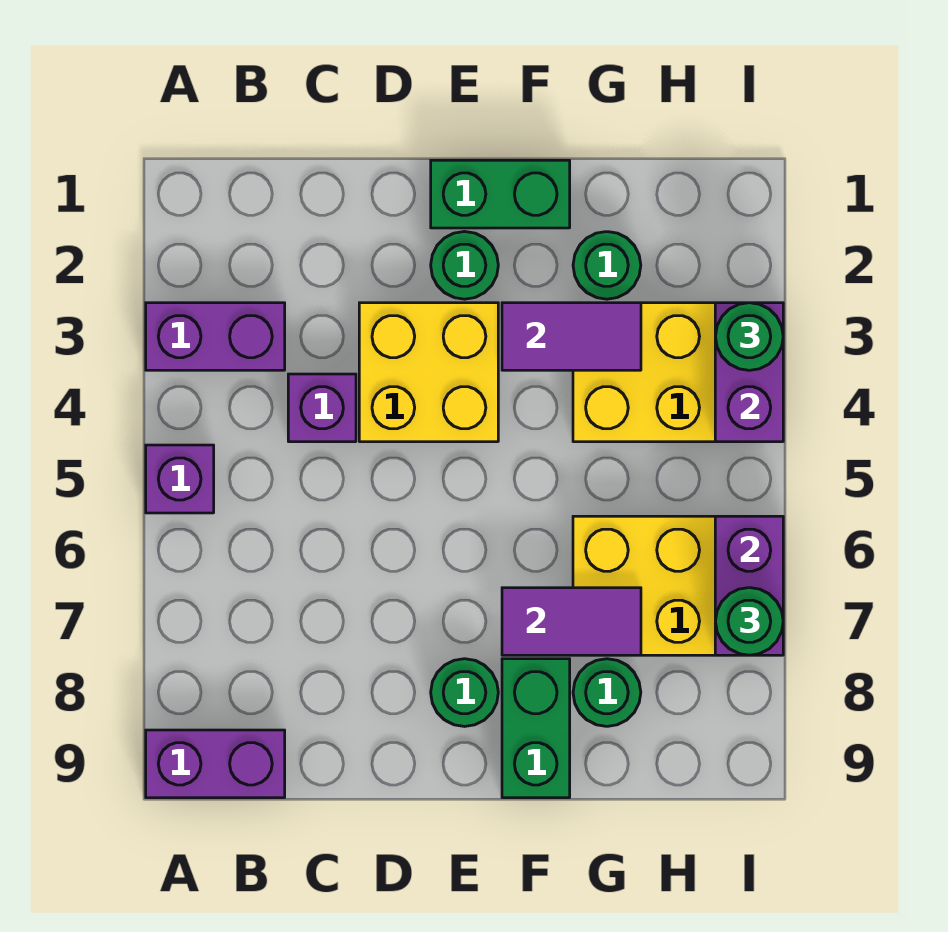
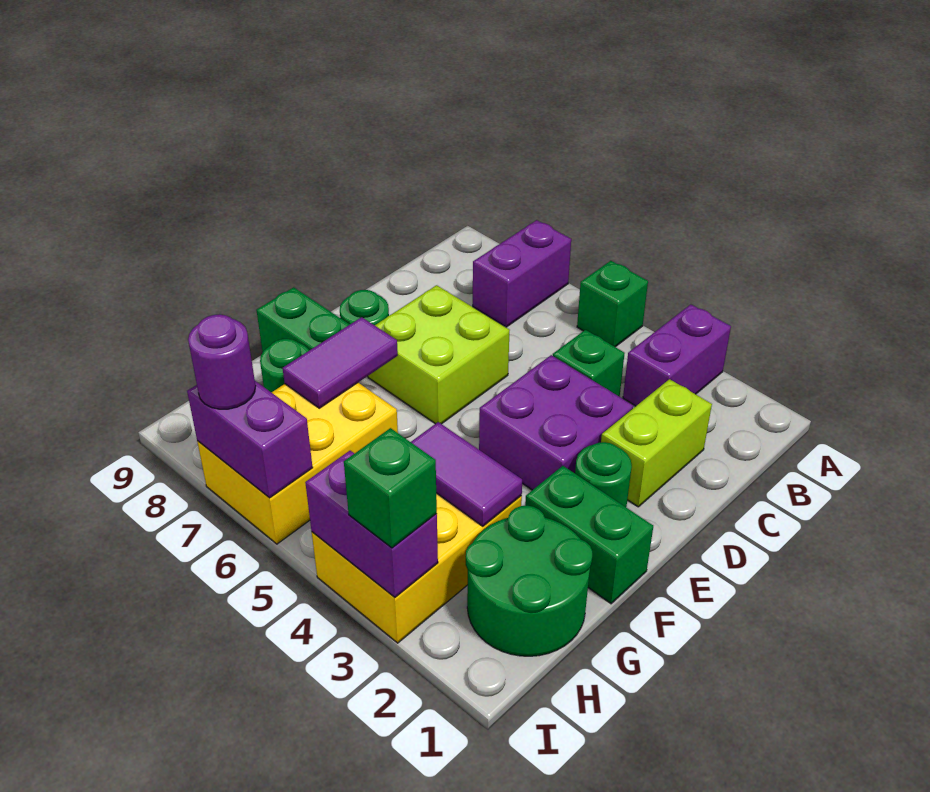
purple brick A5 level 1 -> green brick A5 level 1
purple brick A9:B9 level 1 -> purple brick A7:B7 level 1
none -> lime brick C2:D2 level 1
purple brick C4 level 1 -> green brick C4 level 1
yellow brick D3:E4 level 1 -> purple brick D3:E4 level 1
none -> lime brick D6:E7 level 1
green brick E1:F1 level 1 -> green brick F1:F2 level 1
purple tile F3:G3 level 2 -> purple tile G3:G4 level 2
green round brick G2 level 1 -> green round brick G1:H2 level 1
green round brick I3 level 3 -> green brick I3 level 3
green round brick I7 level 3 -> purple round brick I7 level 3

